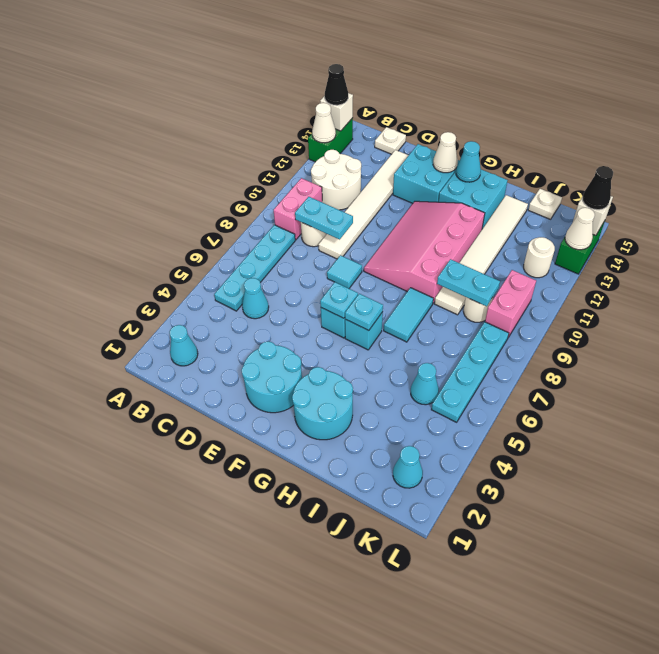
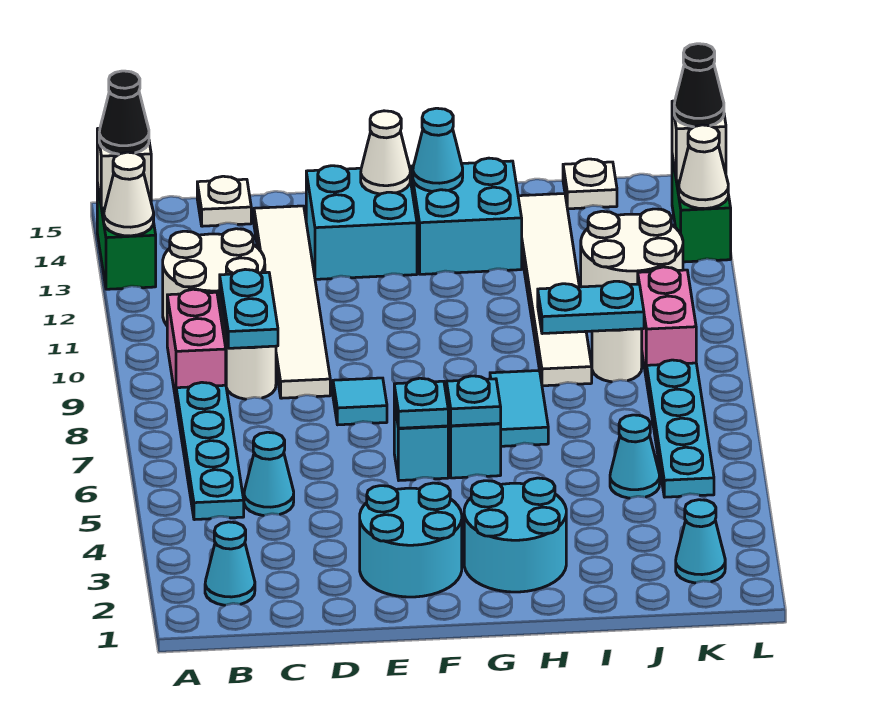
cyan plate C9:D9 level 2 -> cyan plate C9:C10 level 2
pink slope F9:H12 level 1 top H -> none
white round brick K12 level 1 -> white round brick J11:K12 level 1

